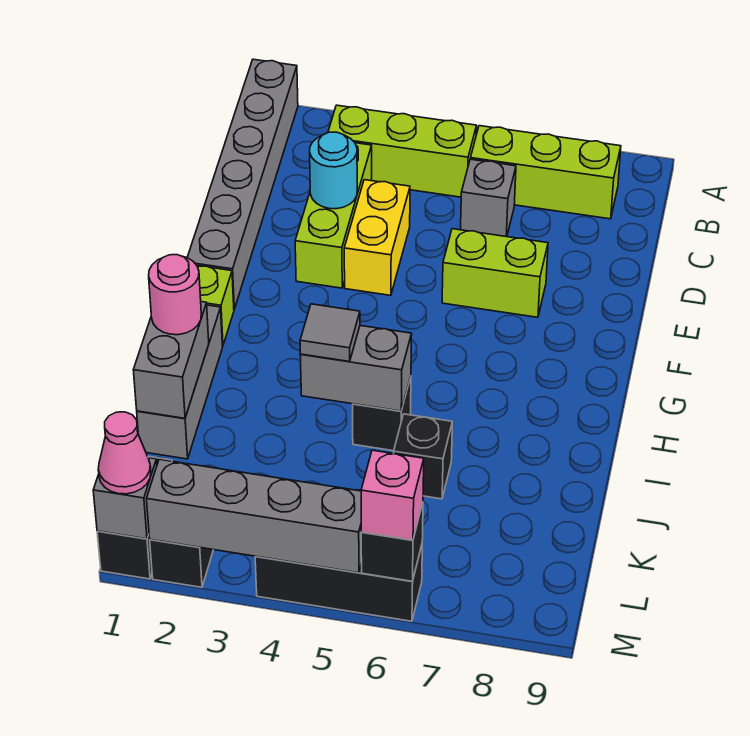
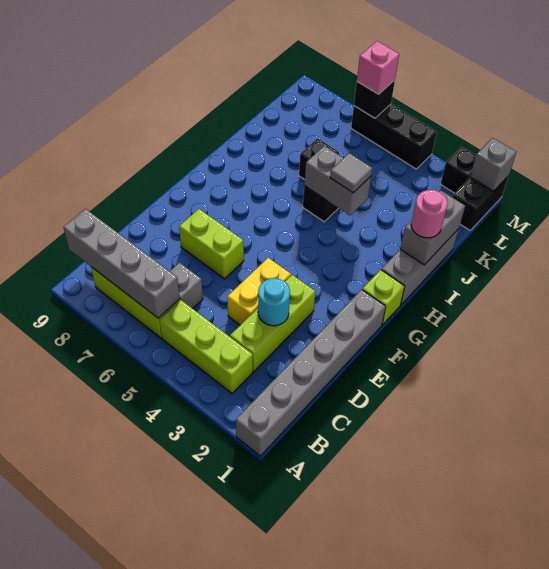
pink cone M1 level 3 -> none
grey brick M2:M5 level 2 -> grey brick B6:B9 level 2

